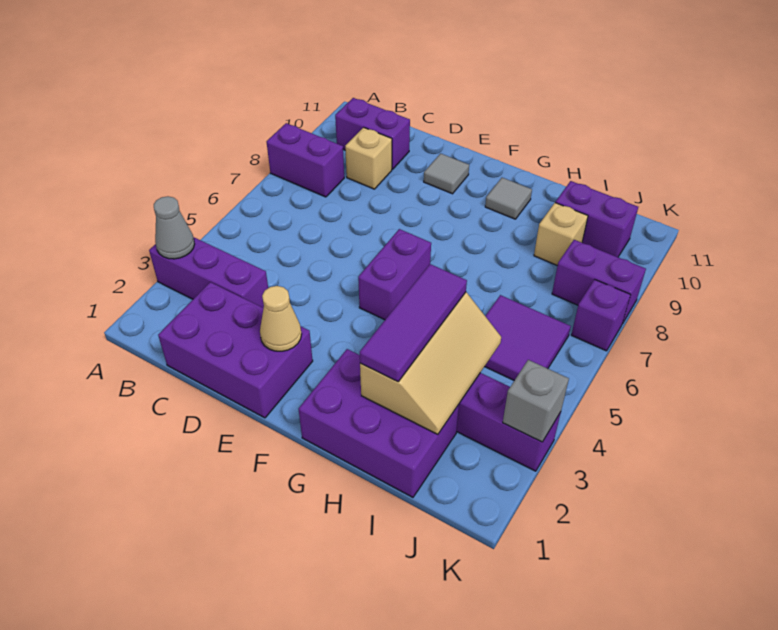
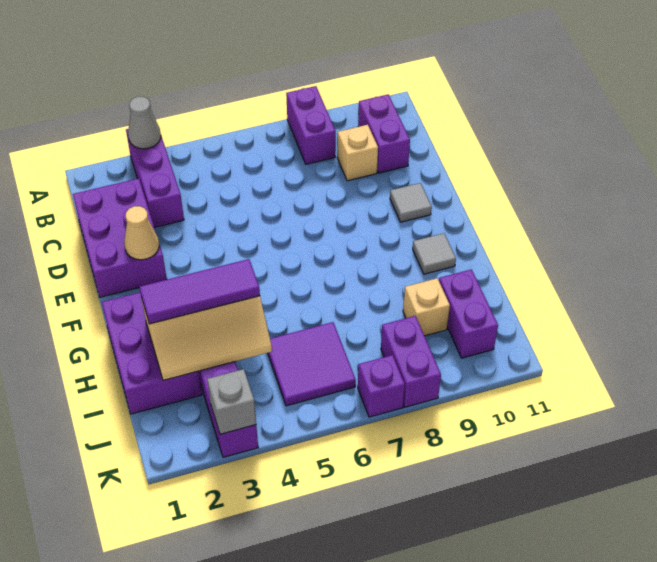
purple brick F5:F6 level 1 -> none

